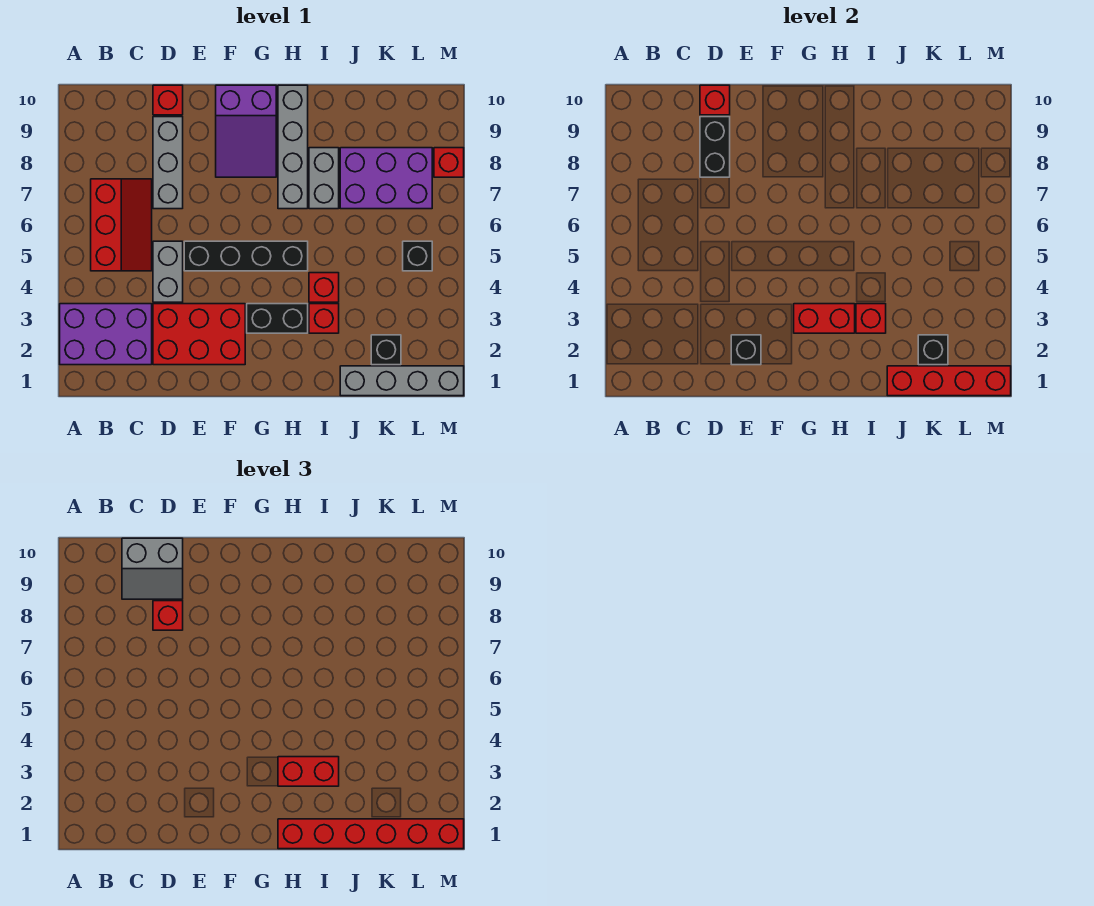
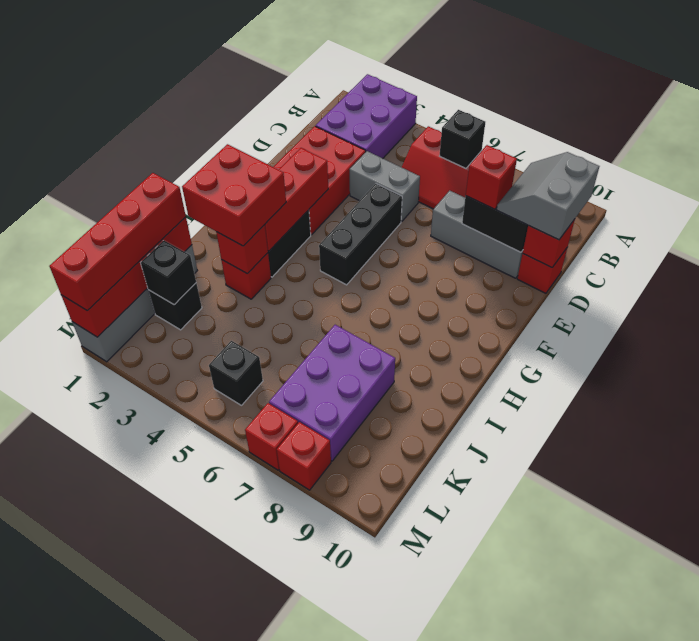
black brick E2 level 2 -> black brick B6 level 2
black brick E5:H5 level 1 -> black brick E5:G5 level 1
purple slope F8:G10 level 1 top 10 -> none
red brick G3:H3 level 2 -> red brick F3:H3 level 2
red brick H1:M1 level 3 -> red brick J1:M1 level 3
red brick H3:I3 level 3 -> red brick H2:I3 level 3
grey brick H7:H10 level 1 -> none
red brick I4 level 1 -> red brick M7 level 1
grey brick I7:I8 level 1 -> none

